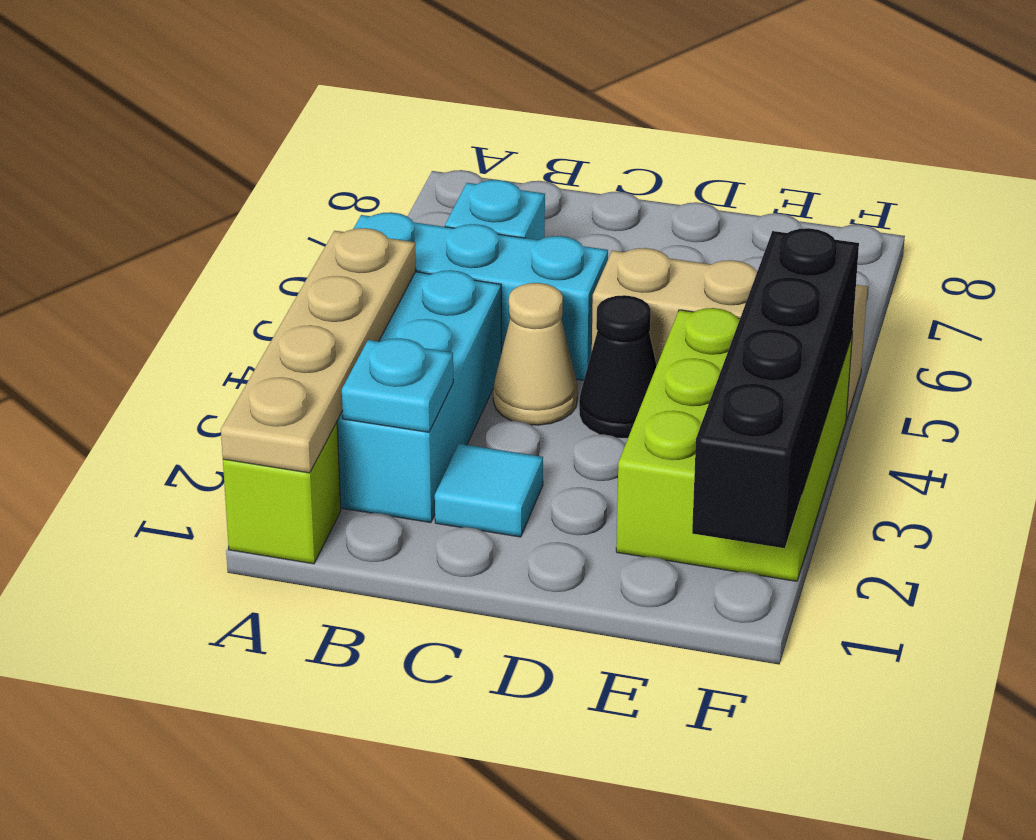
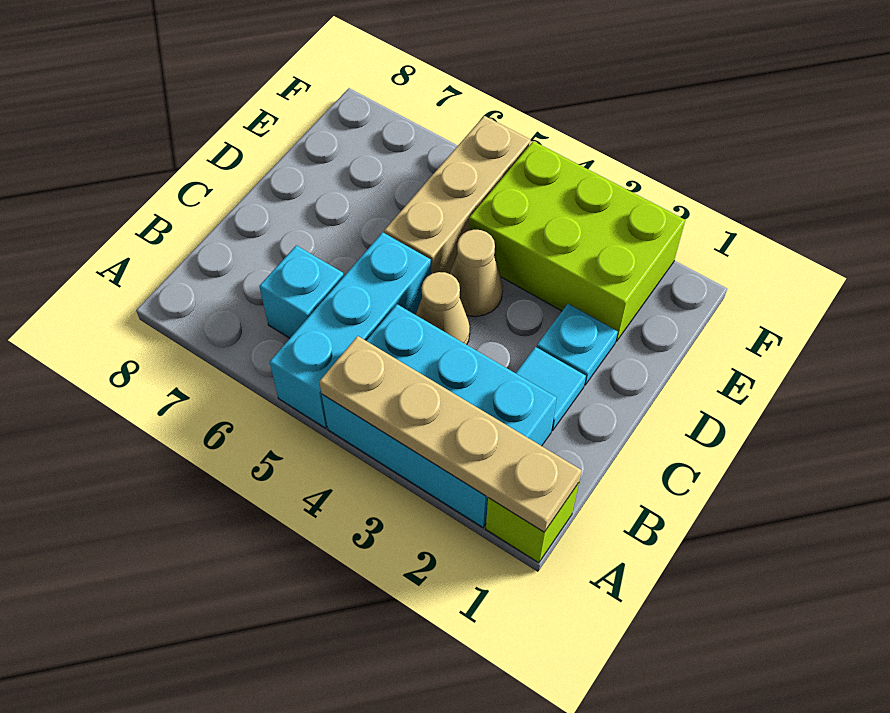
cyan plate B2 level 2 -> cyan plate D2 level 1
black cone D4 level 1 -> tan cone D4 level 1
black brick F1:F4 level 2 -> none

